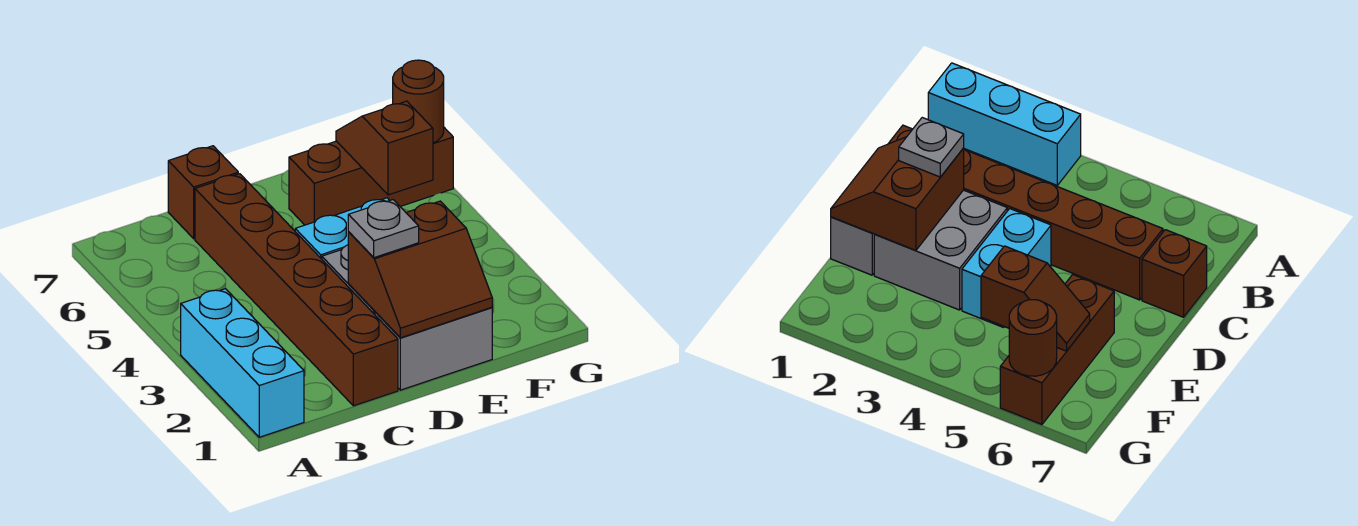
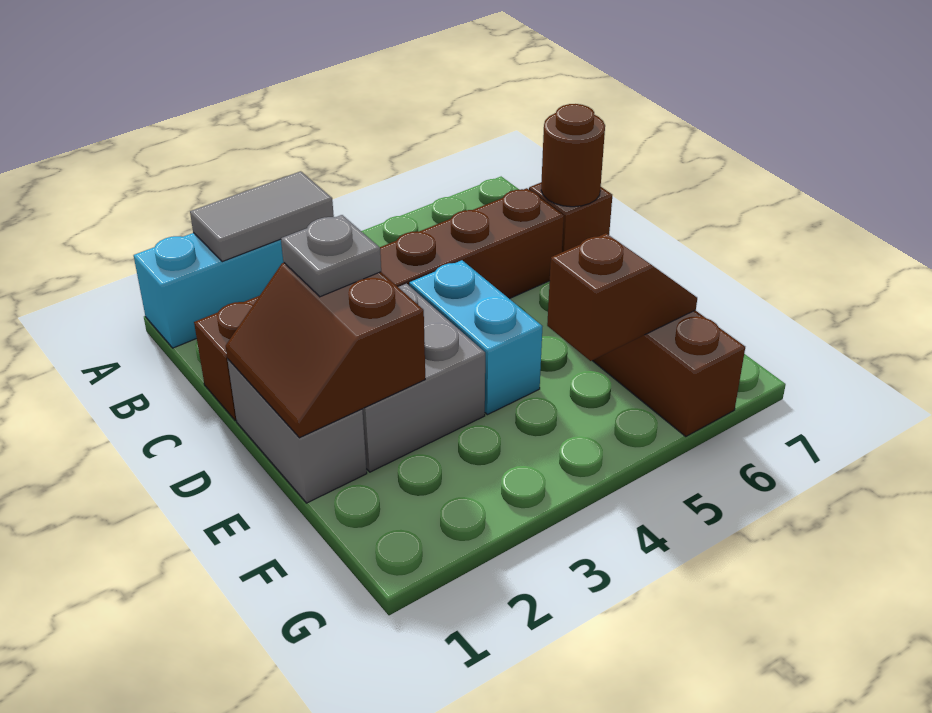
none -> grey tile A2:A3 level 2
brown round brick G6 level 2 -> brown round brick C7 level 2

